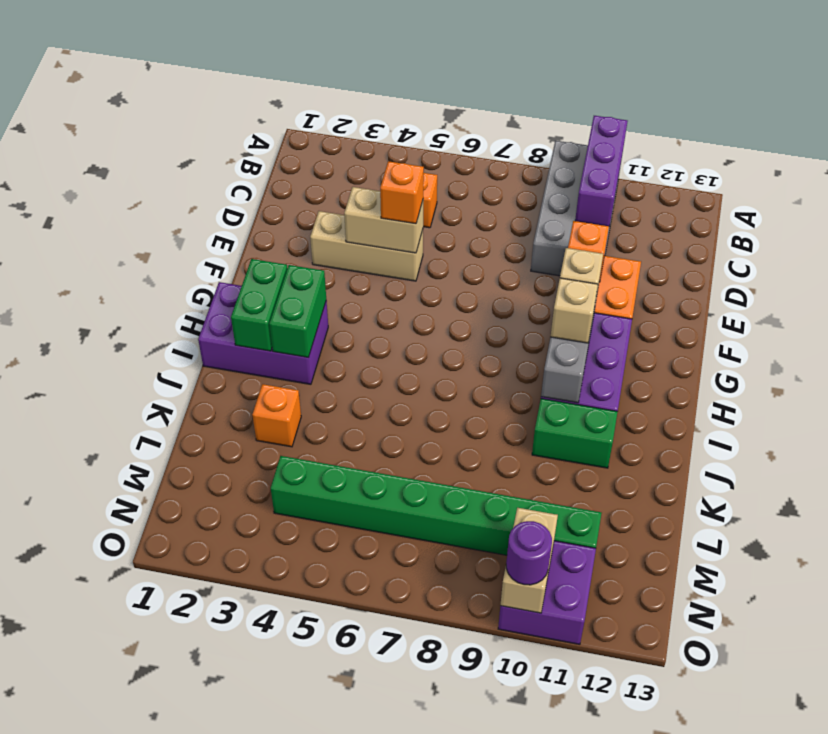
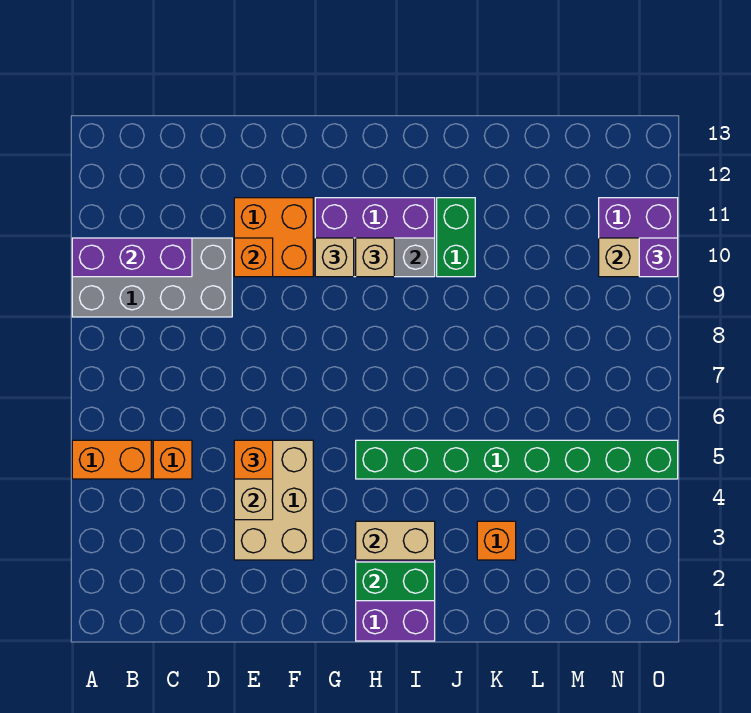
none -> orange brick A5:B5 level 1
tan brick E3:E5 level 1 -> tan brick E3:F5 level 1
green brick H3:I3 level 2 -> tan brick H3:I3 level 2
green brick M4:M11 level 1 -> green brick H5:O5 level 1
purple round brick O10 level 3 -> purple brick O10 level 3

